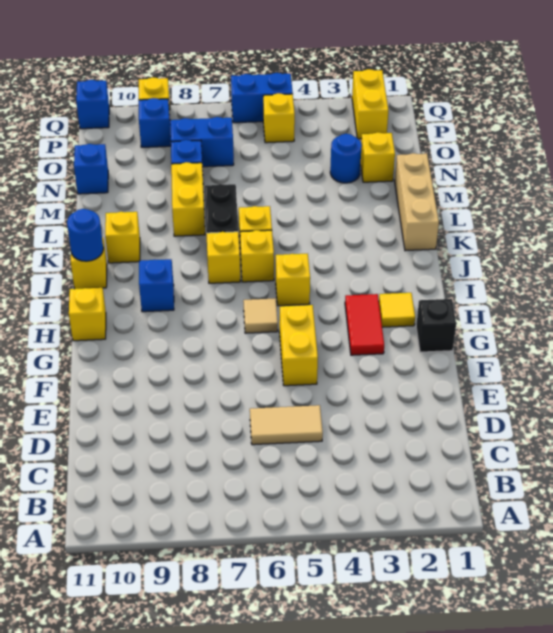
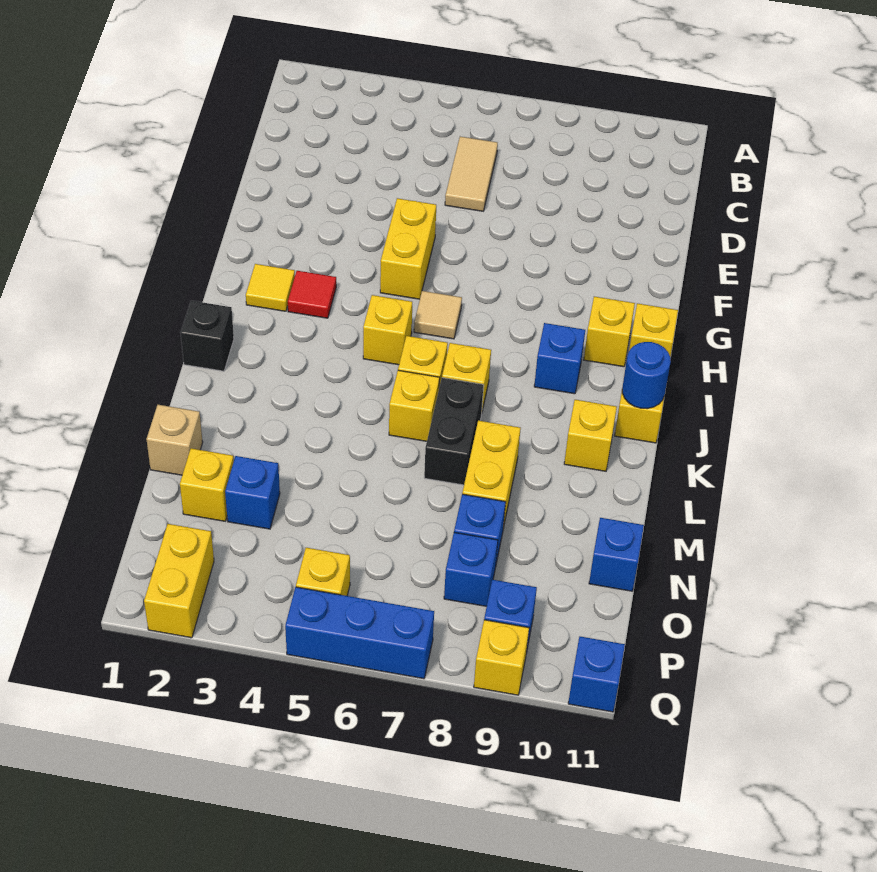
tan tile D5:D6 level 1 -> tan tile C6:D6 level 1
black brick G1 level 1 -> black brick J1 level 1
red tile G3:H3 level 1 -> red tile H3 level 1
none -> yellow brick H10 level 1
tan brick K1:M1 level 1 -> tan brick M1 level 1
blue round brick N3 level 1 -> blue brick N3 level 1
blue brick O7:O8 level 1 -> blue brick O8 level 1
blue brick Q5:Q6 level 1 -> blue brick Q5:Q7 level 1

